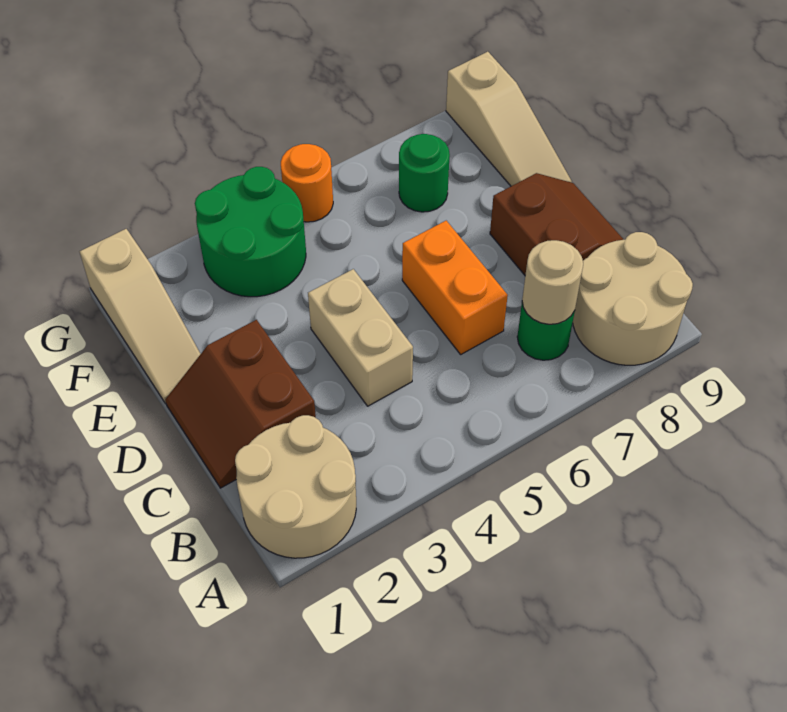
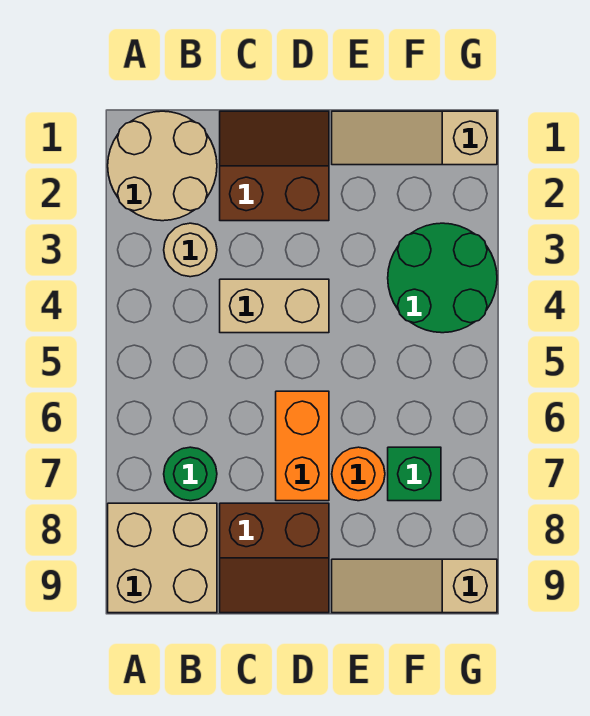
tan round brick A8:B9 level 1 -> tan brick A8:B9 level 1
tan round brick B7 level 2 -> tan round brick B3 level 1
orange brick C6:D6 level 1 -> orange brick D6:D7 level 1
green round brick F7 level 1 -> green brick F7 level 1
orange round brick G5 level 1 -> orange round brick E7 level 1

